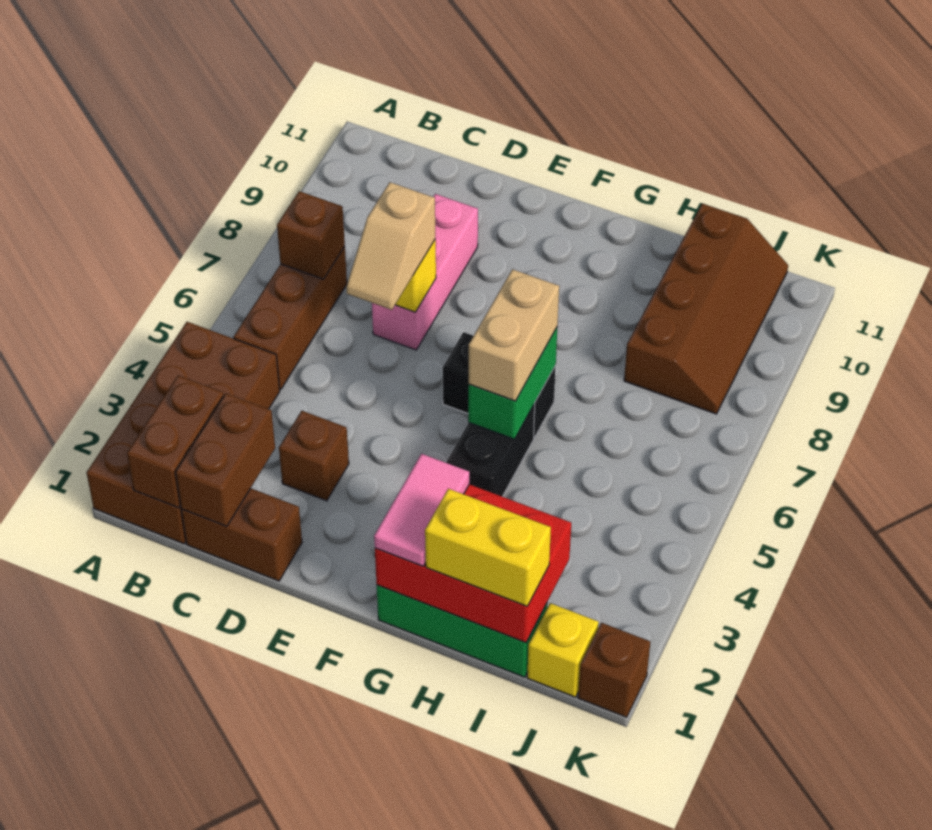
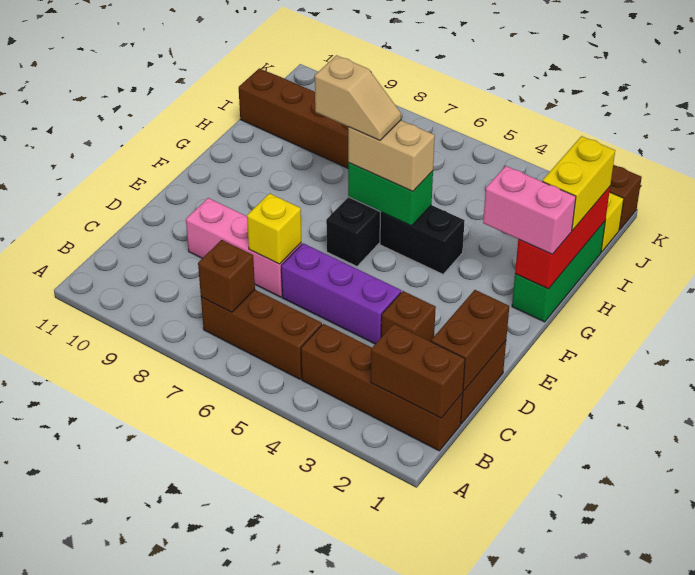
brown brick A1:B4 level 1 -> brown brick B1:B4 level 1
brown brick C1:C2 level 2 -> brown brick C1:D1 level 2
none -> purple brick D4:D6 level 1
tan slope D6:D7 level 3 top 7 -> tan slope G6:G7 level 4 top 7
red brick G1:I2 level 2 -> red brick G1:I1 level 2
pink tile G1:G2 level 3 -> pink brick G1:G2 level 3

